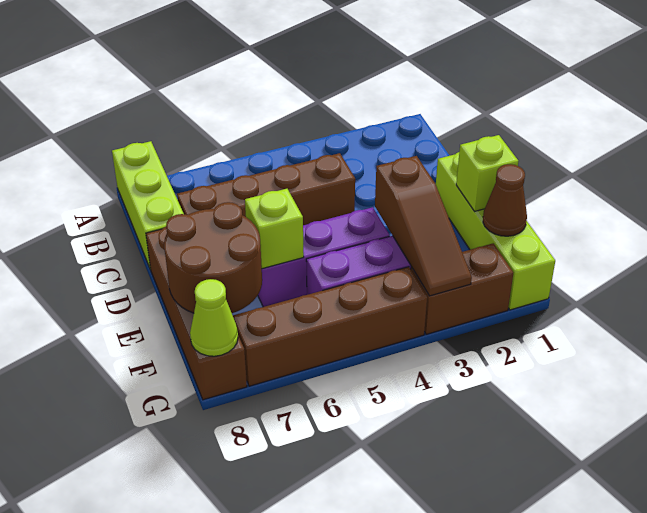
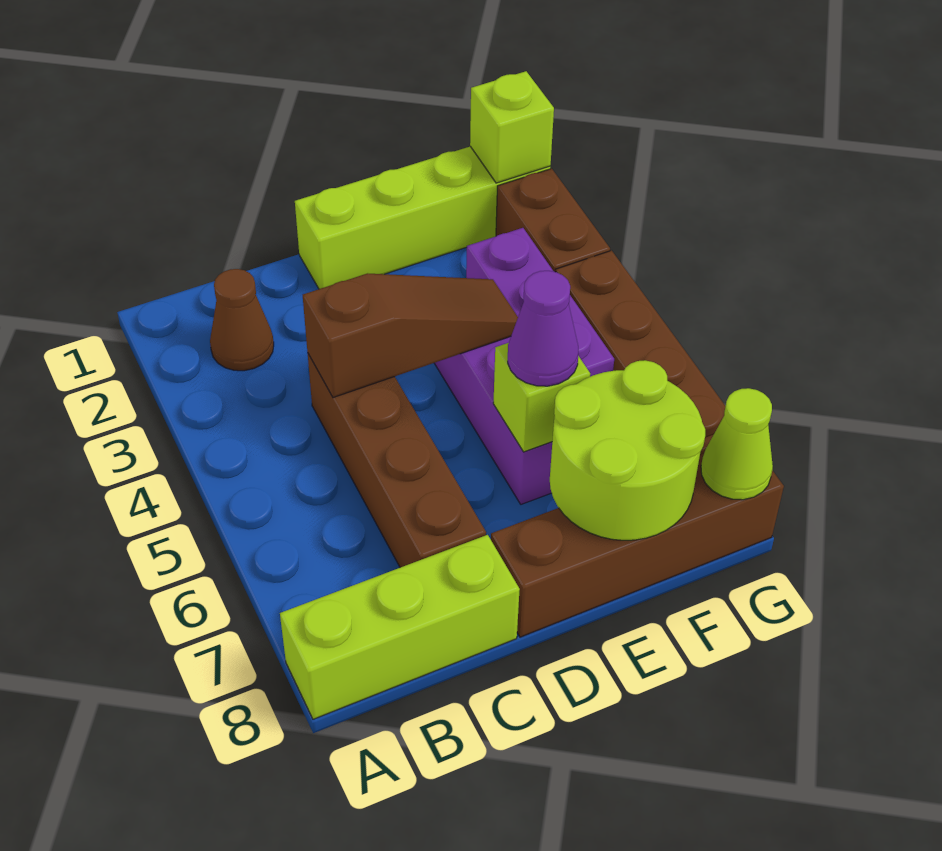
lime brick E1 level 2 -> lime brick G1 level 2
brown slope E3:G3 level 2 top E -> brown slope C4:E4 level 2 top C
none -> purple cone E6 level 3
brown round brick E7:F8 level 2 -> lime round brick E7:F8 level 2
brown cone F1 level 2 -> brown cone B2 level 1

